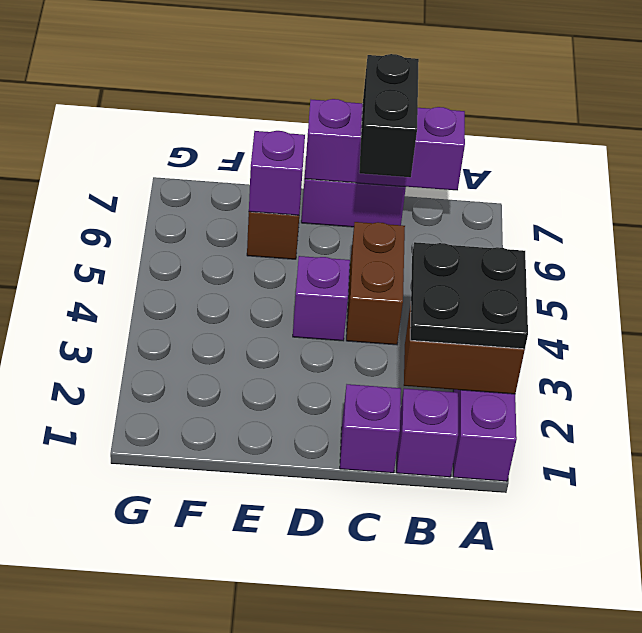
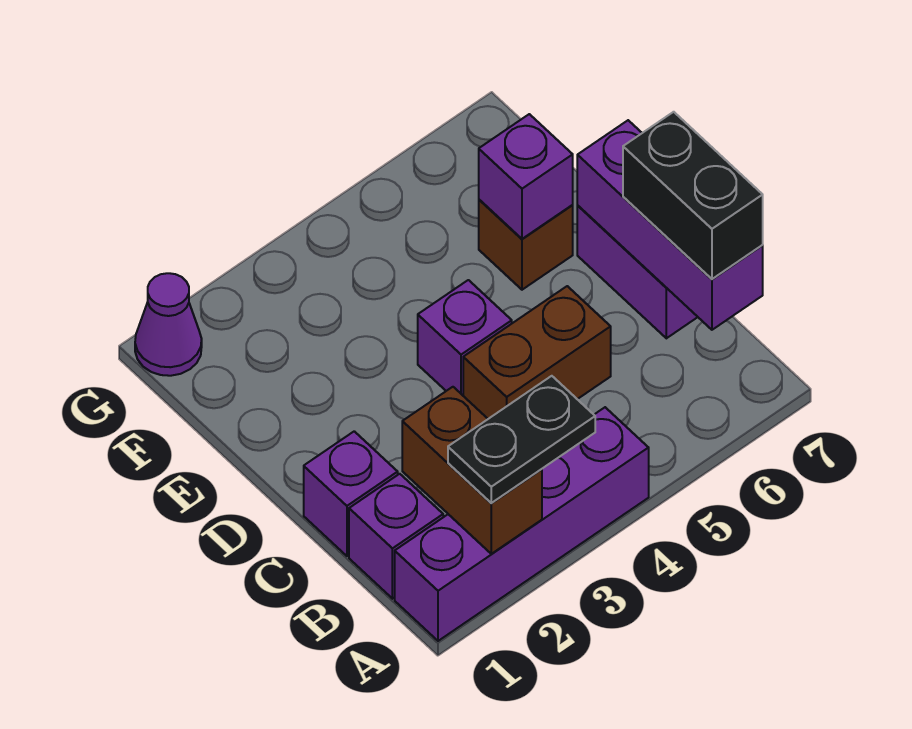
black plate A2:B3 level 3 -> black plate A2:A3 level 3
black brick C6:C7 level 3 -> black brick B7:C7 level 3
none -> purple cone G1 level 1

